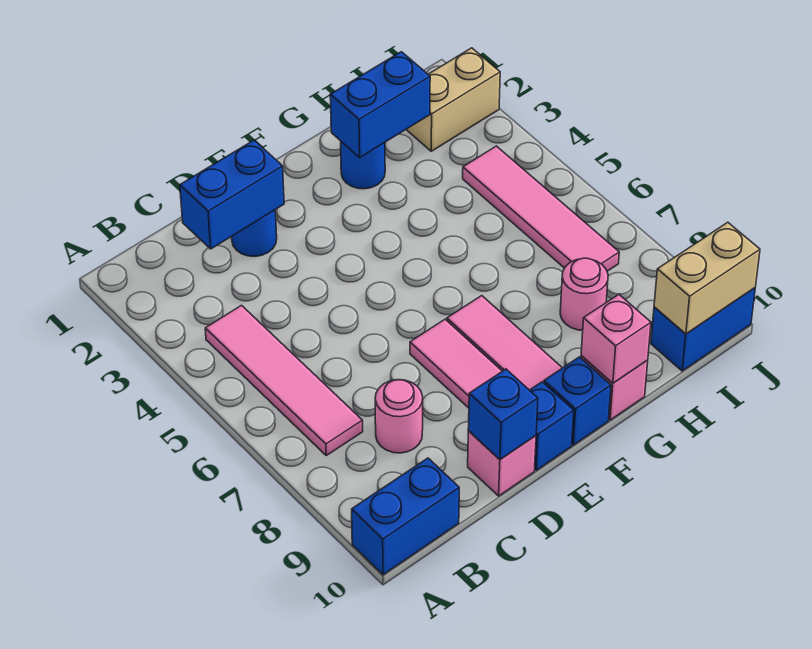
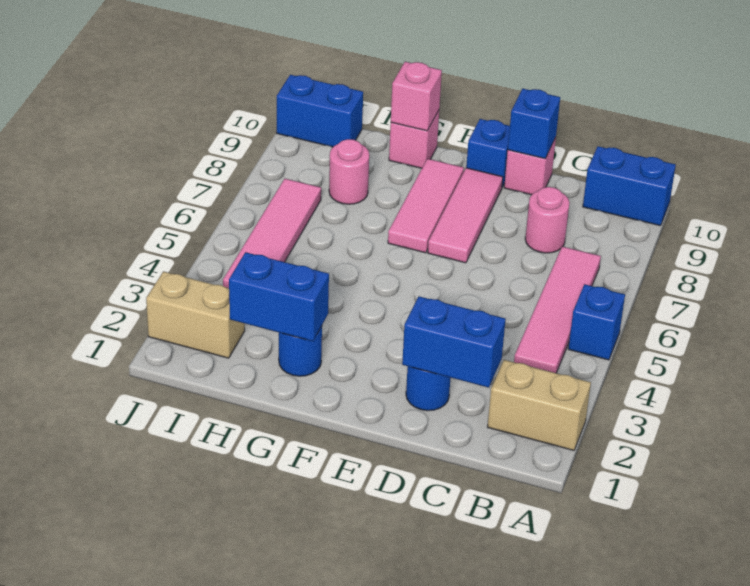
blue brick F10 level 1 -> blue brick A5 level 1
tan brick I10:J10 level 2 -> tan brick A2:B2 level 1

